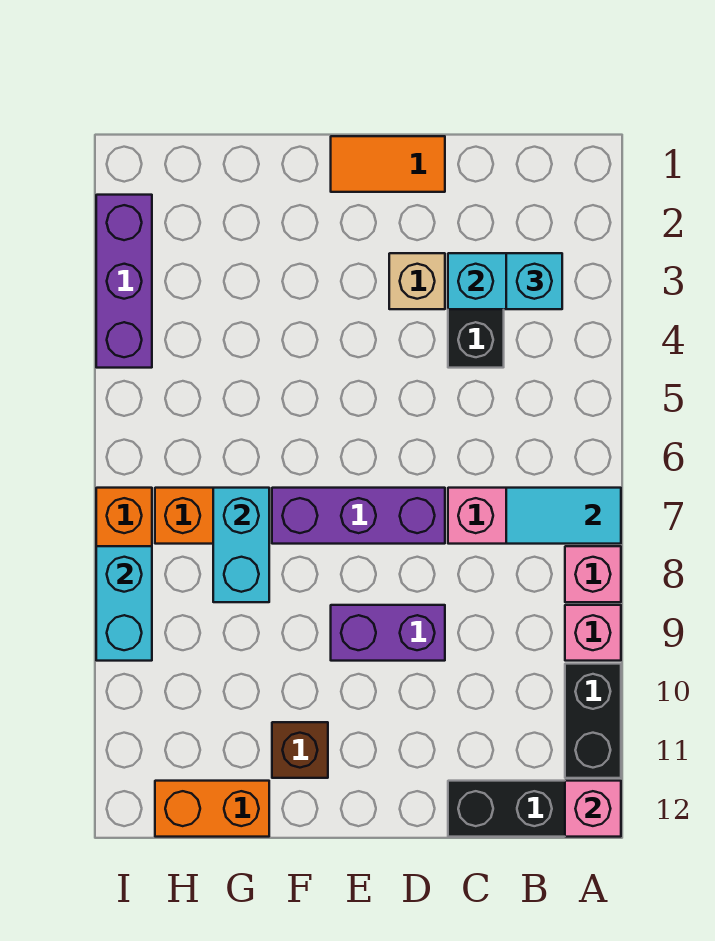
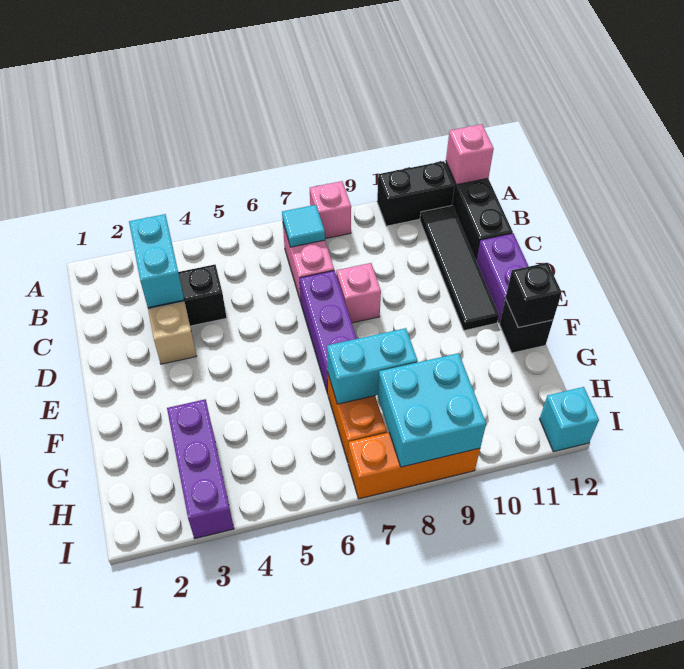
cyan tile A7:B7 level 2 -> cyan tile B7 level 2
pink brick A9 level 1 -> pink brick D8 level 1
cyan brick B3 level 3 -> cyan brick I12 level 1
none -> black tile B11:E11 level 1
orange tile D1:E1 level 1 -> none
purple brick D9:E9 level 1 -> purple brick D12:E12 level 1
brown brick F11 level 1 -> none
none -> black brick F12 level 1
none -> black brick F12 level 2
orange brick G12:H12 level 1 -> none
purple brick I2:I4 level 1 -> purple brick G3:I3 level 1
cyan brick I8:I9 level 2 -> cyan brick H8:I9 level 2

